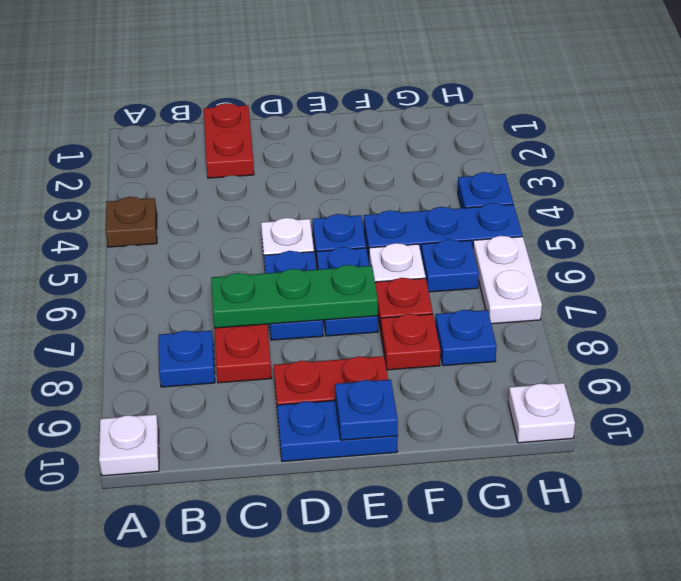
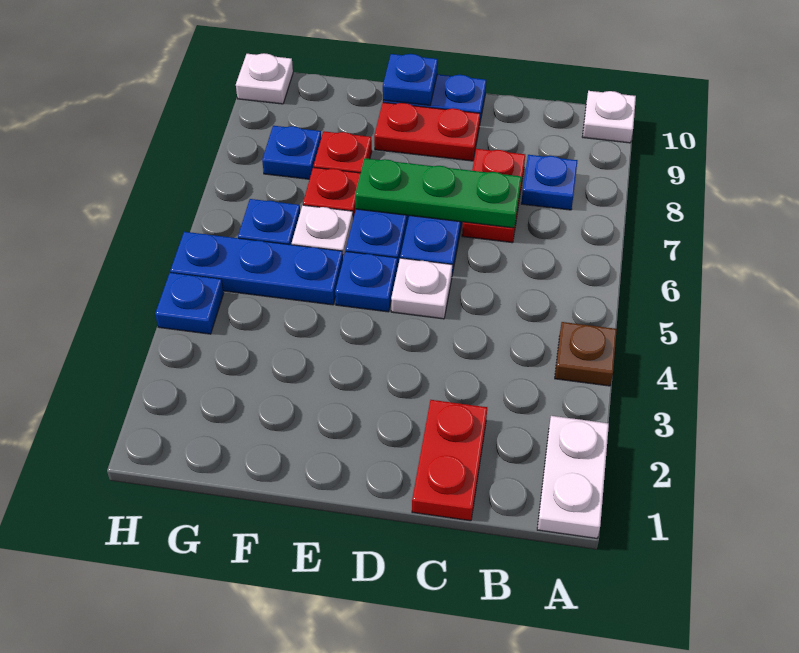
white plate H6:H7 level 1 -> white plate A1:A2 level 1

